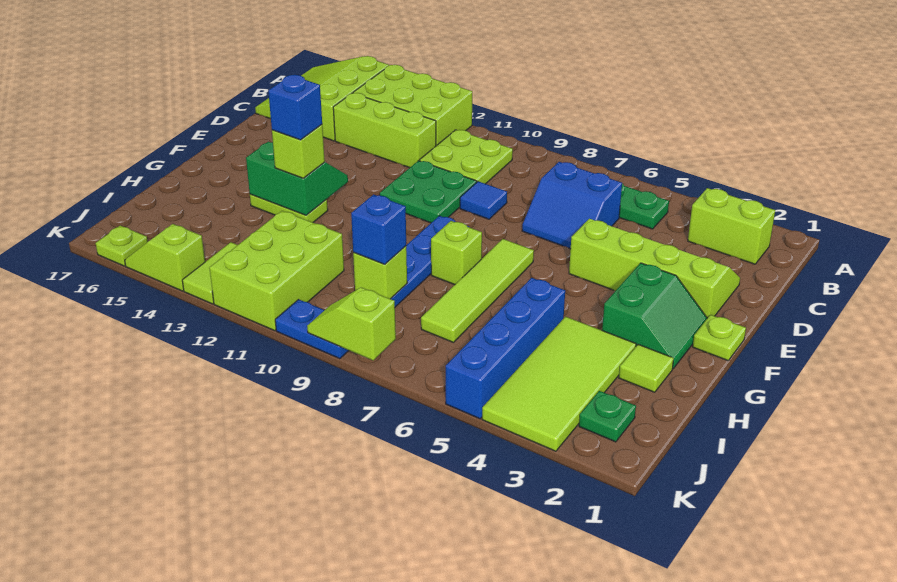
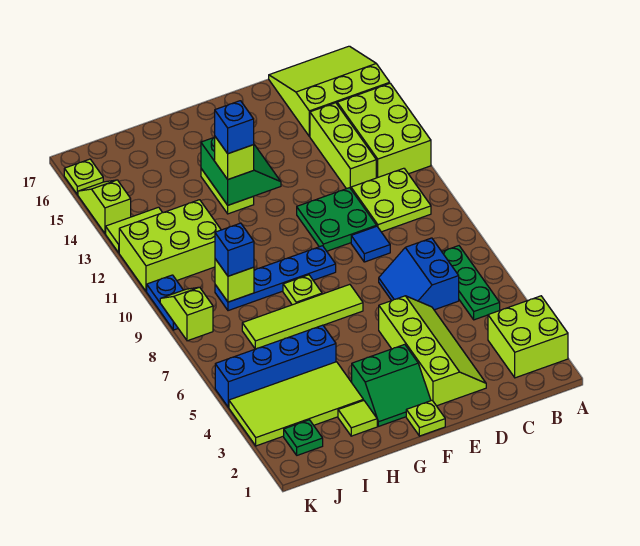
lime brick B2:B3 level 1 -> lime brick A2:B3 level 1
lime brick G8 level 1 -> lime plate G8 level 1

